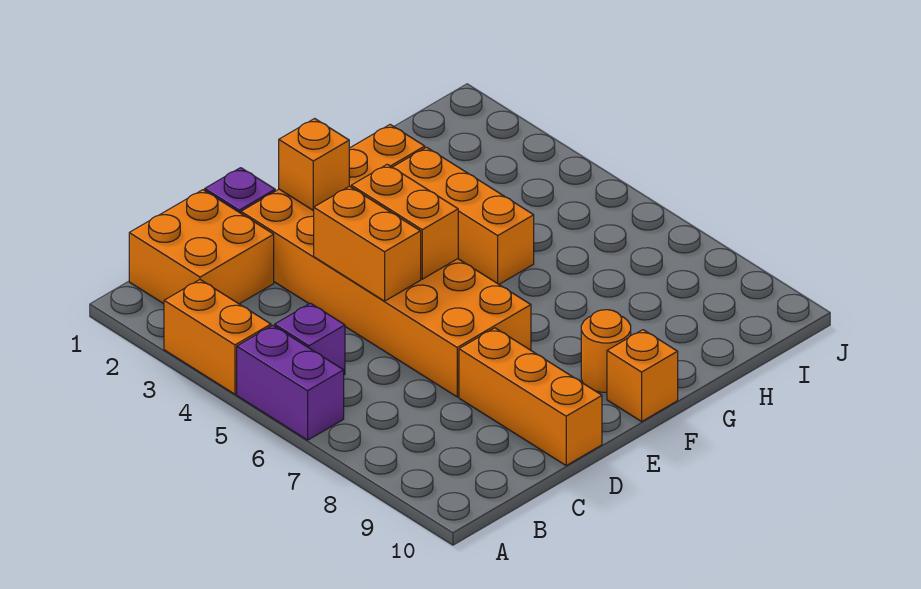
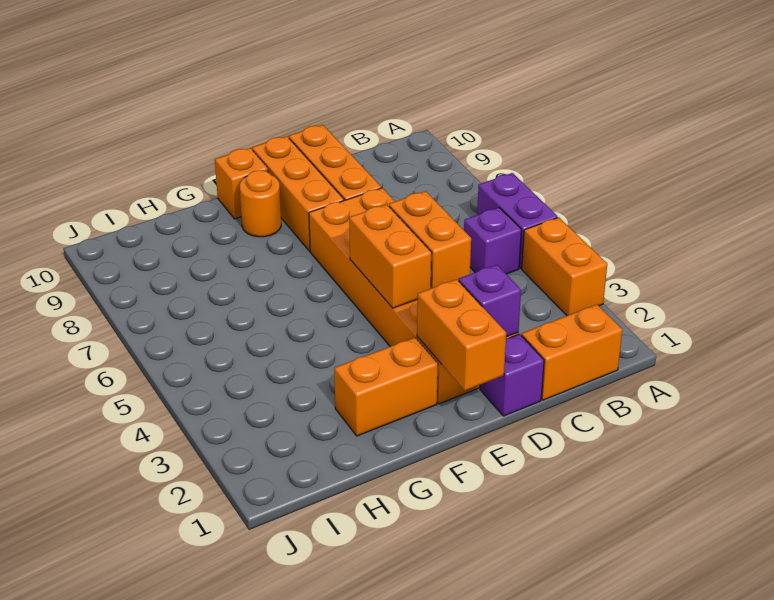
orange brick B1:C2 level 1 -> orange brick B1:C1 level 1
none -> purple brick D2 level 2
orange brick E2 level 2 -> orange brick E1:E2 level 2
orange brick G3:G5 level 1 -> orange brick E8:E10 level 1

